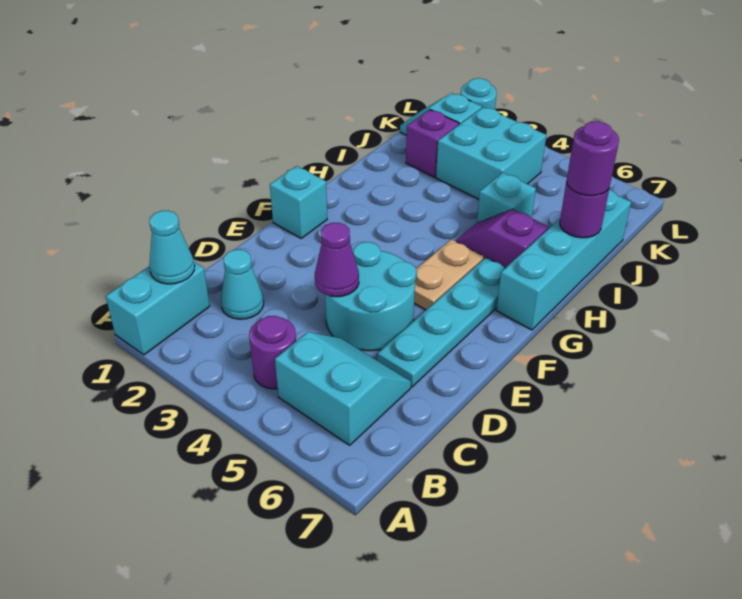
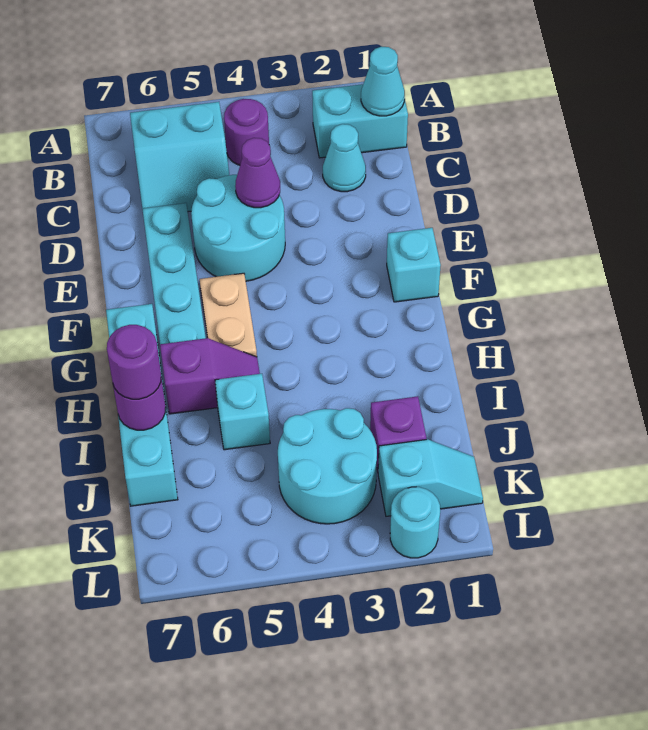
cyan brick A1:B1 level 1 -> cyan brick B1:B2 level 1
cyan brick J3:K4 level 1 -> cyan round brick J3:K4 level 1

